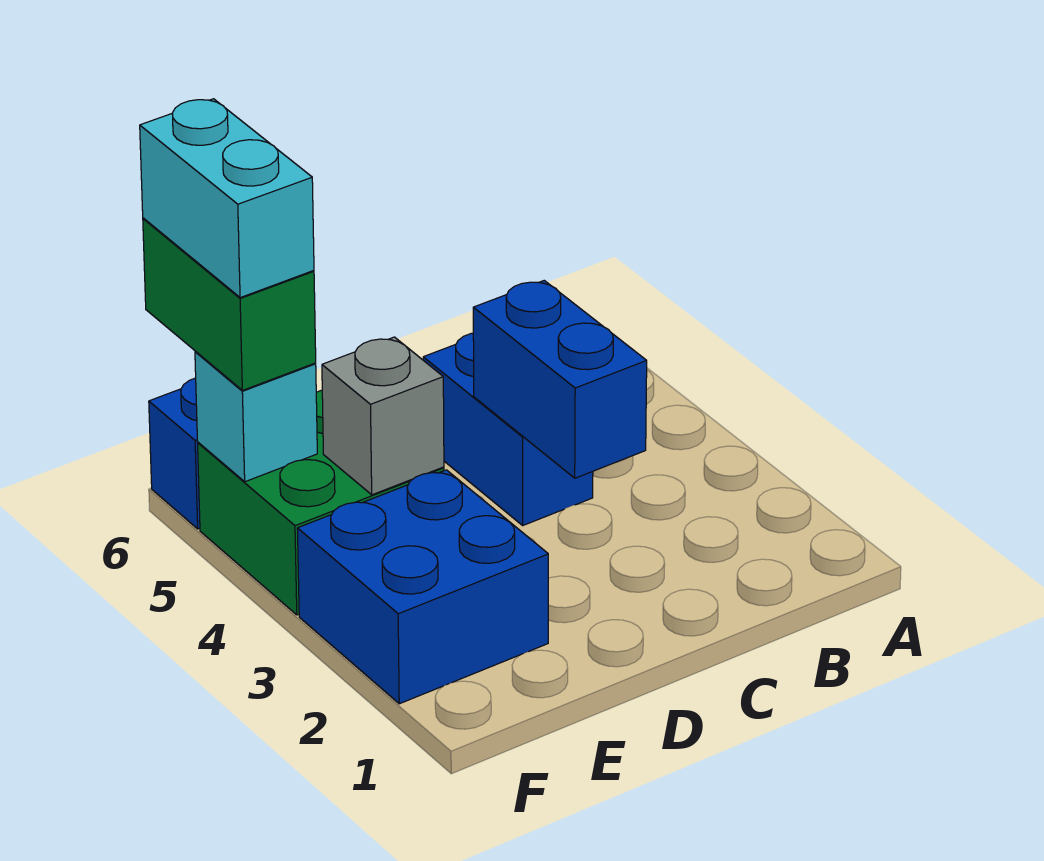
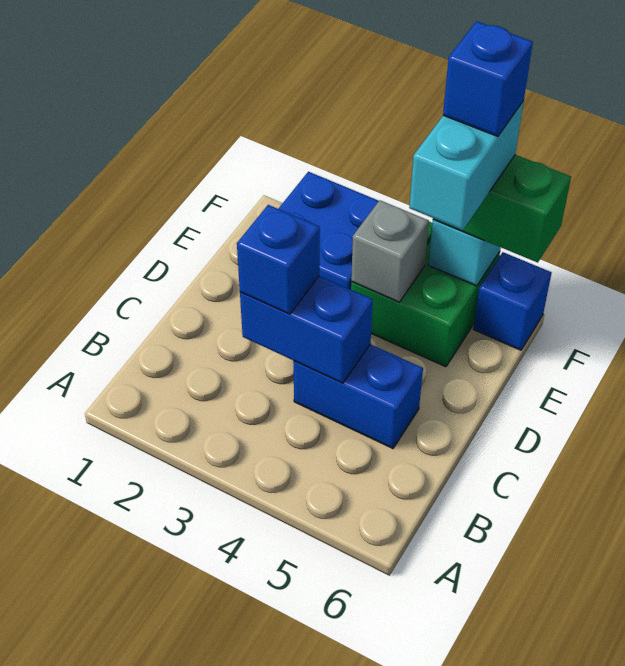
none -> blue brick C3 level 3
cyan brick F5:F6 level 4 -> cyan brick E5:F5 level 4
none -> blue brick F5 level 5

